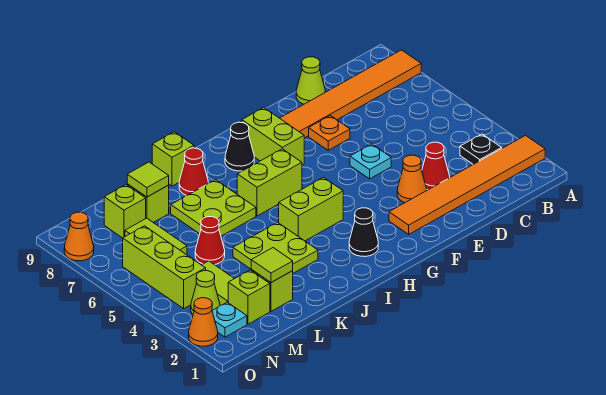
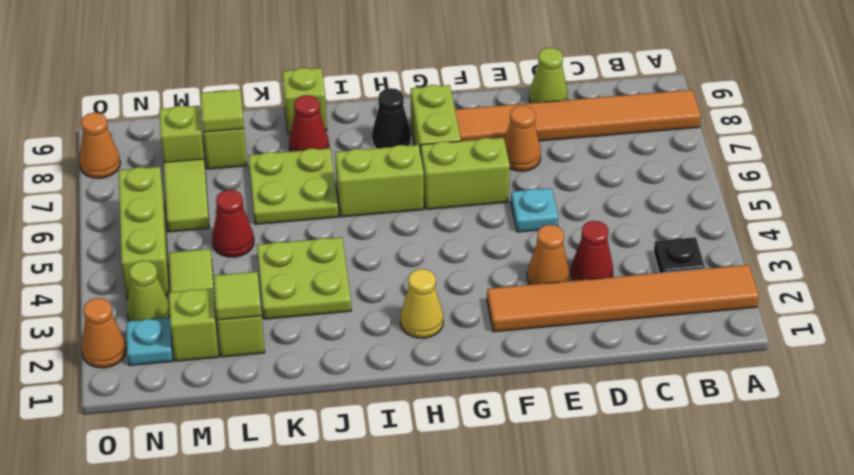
orange plate E7 level 1 -> orange cone E7 level 1
black cone H2 level 1 -> yellow cone H2 level 1
lime brick H4:I4 level 1 -> lime brick F6:G6 level 1

